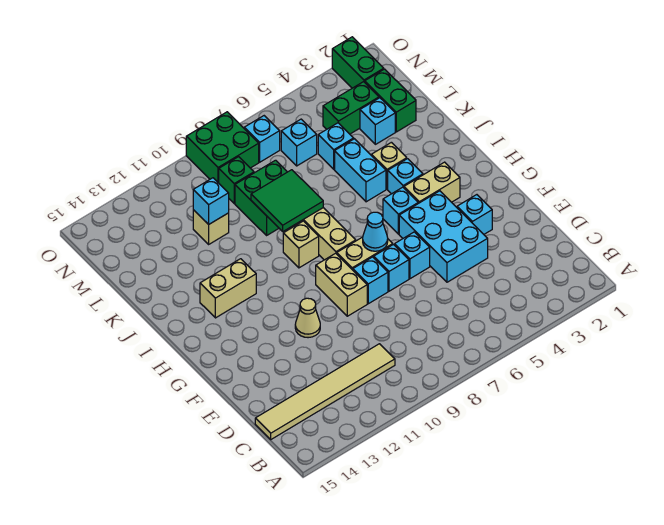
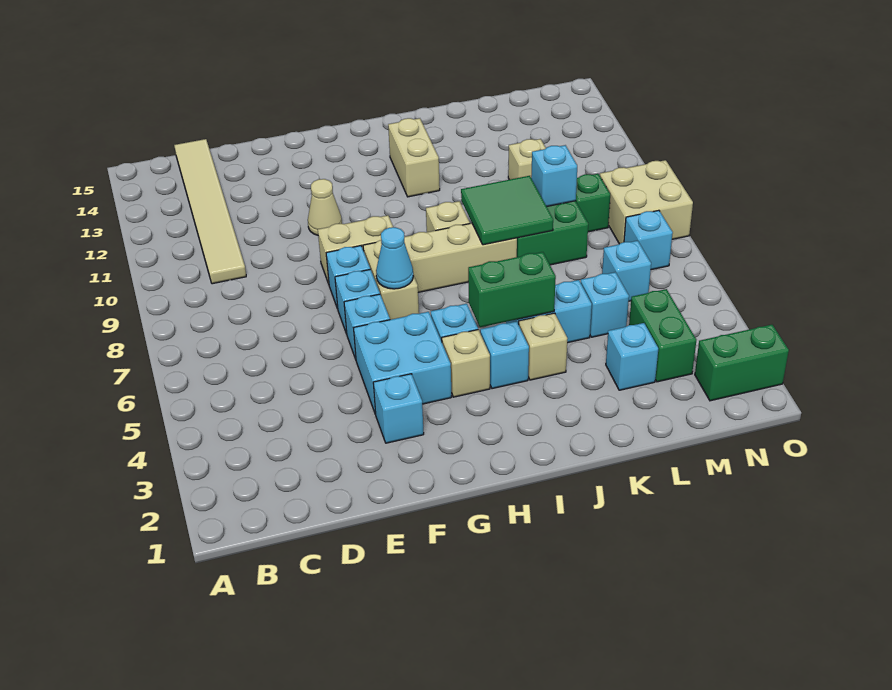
cyan brick E4:G5 level 1 -> cyan brick F4:G5 level 1
tan brick H3:H4 level 1 -> tan brick H4 level 1
green brick L2:M2 level 1 -> green brick I5:J5 level 2
cyan brick L11 level 2 -> cyan brick L9 level 2
green brick N8:O9 level 1 -> tan brick N8:O9 level 1

